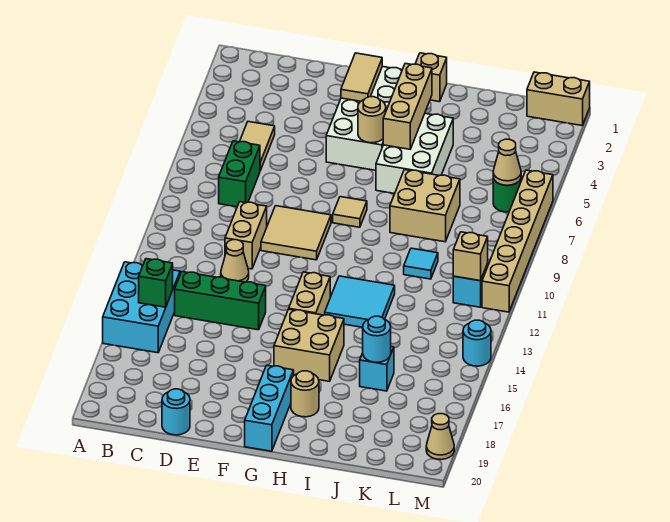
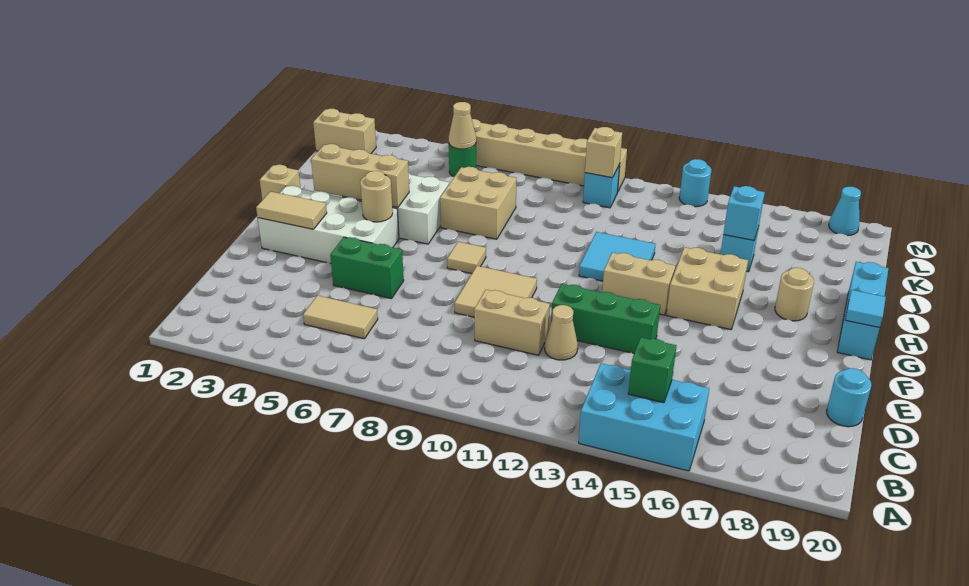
green brick C7:C8 level 1 -> green brick E5:E6 level 1
green brick C14:E14 level 1 -> green brick E12:E14 level 1
cyan brick G18:G20 level 1 -> cyan brick G20:I20 level 1
cyan tile J10 level 1 -> cyan tile G20 level 2
cyan round brick J16 level 2 -> cyan brick J16 level 2
tan brick L1:M1 level 1 -> tan brick L1:L2 level 1
tan cone M19 level 1 -> cyan cone M19 level 1

